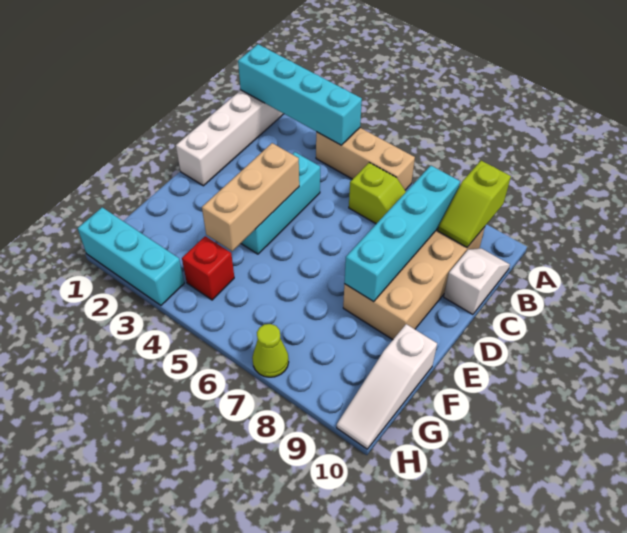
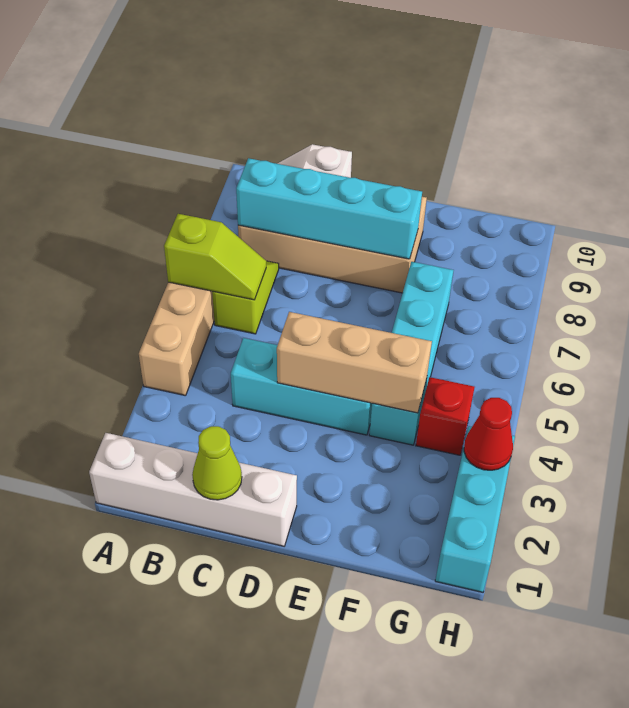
cyan brick A1:A4 level 2 -> cyan brick F4:F7 level 1
lime slope A9:B9 level 2 top A -> lime slope A6:B6 level 2 top A
white slope F10:H10 level 1 top F -> none
none -> red cone H3 level 2
lime cone H7 level 1 -> lime cone C1 level 2

